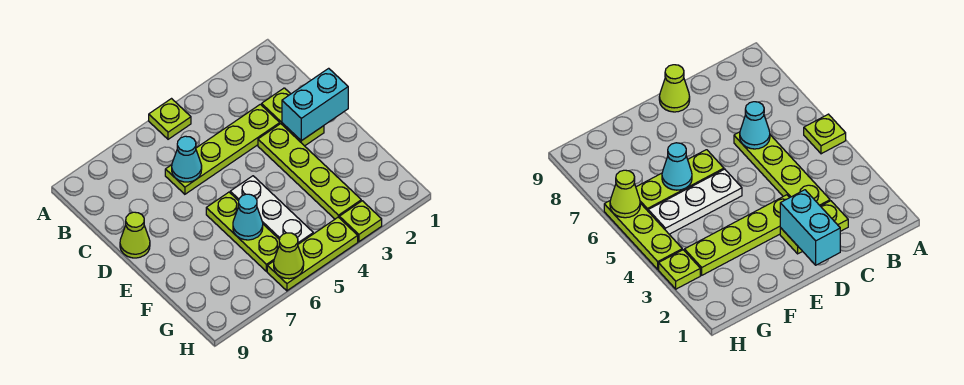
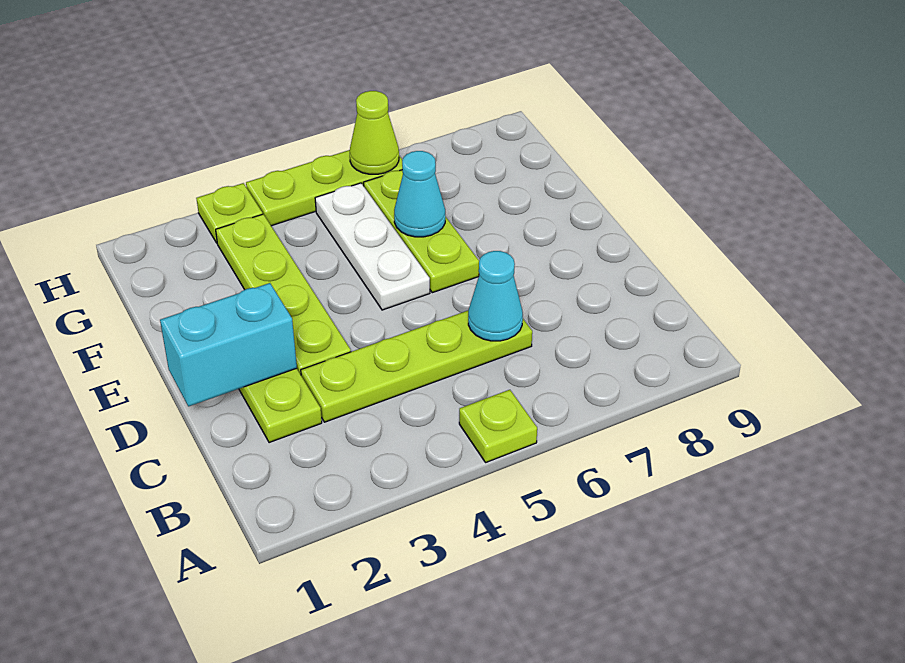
lime cone D9 level 1 -> none

